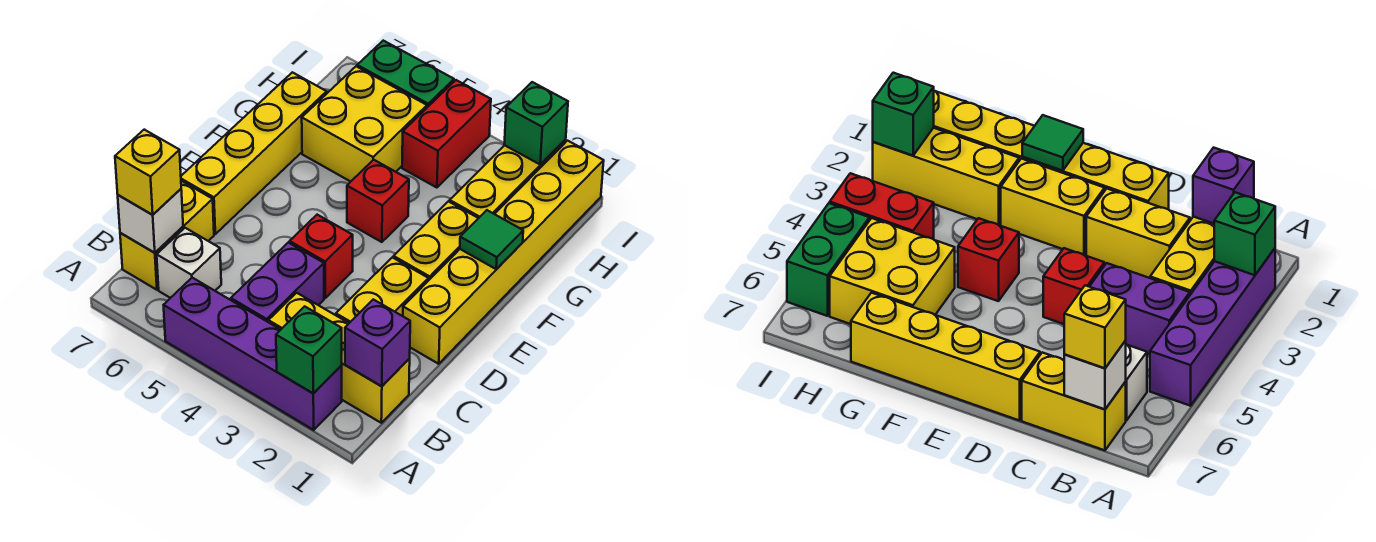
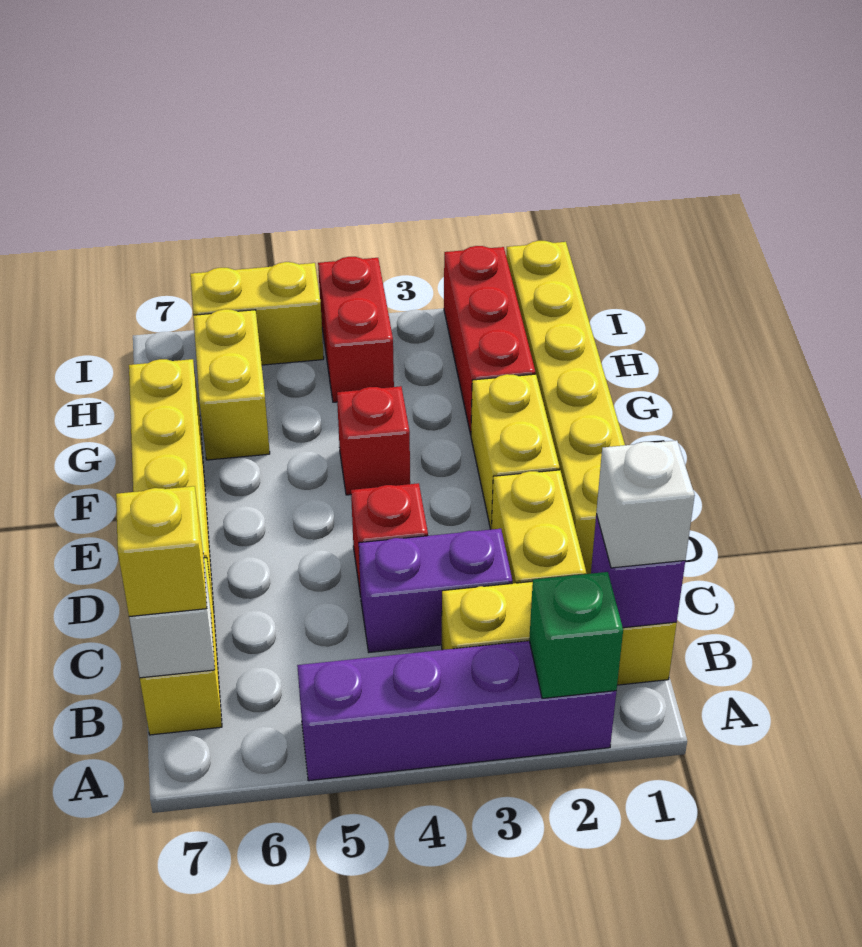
purple brick B4:C4 level 1 -> purple brick C3:C4 level 1
white brick B6 level 1 -> white brick B1 level 3
green tile F1 level 2 -> none
yellow brick G2:I2 level 1 -> red brick G2:I2 level 1
yellow brick G5:H6 level 1 -> yellow brick G6:H6 level 1
green brick I2 level 2 -> none
green brick I5:I6 level 1 -> yellow brick I5:I6 level 1

